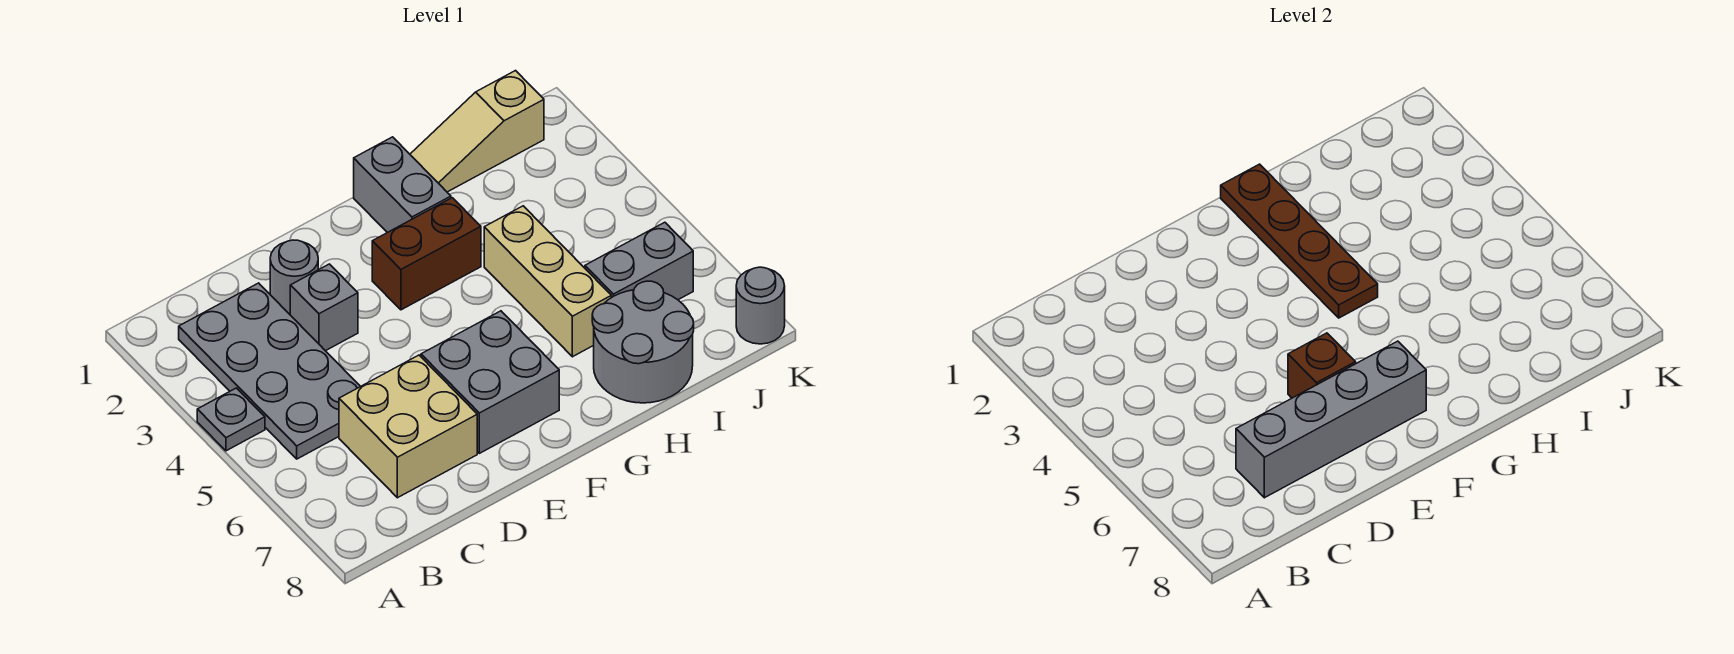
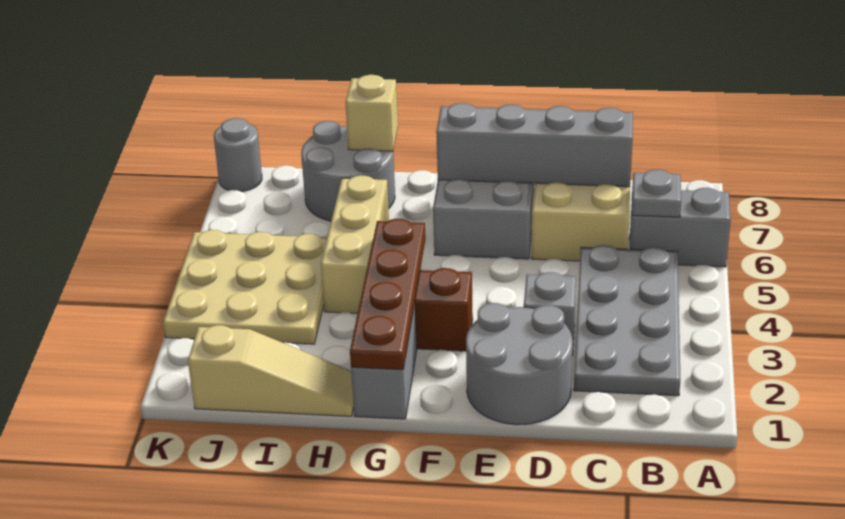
grey plate A4 level 1 -> grey plate B6 level 2
grey round brick D2 level 1 -> grey round brick D1:E2 level 1
brown brick E6 level 2 -> none
none -> tan brick H8 level 2
none -> tan plate I3:K5 level 1
grey brick I6:J6 level 1 -> grey brick A6:B6 level 1

